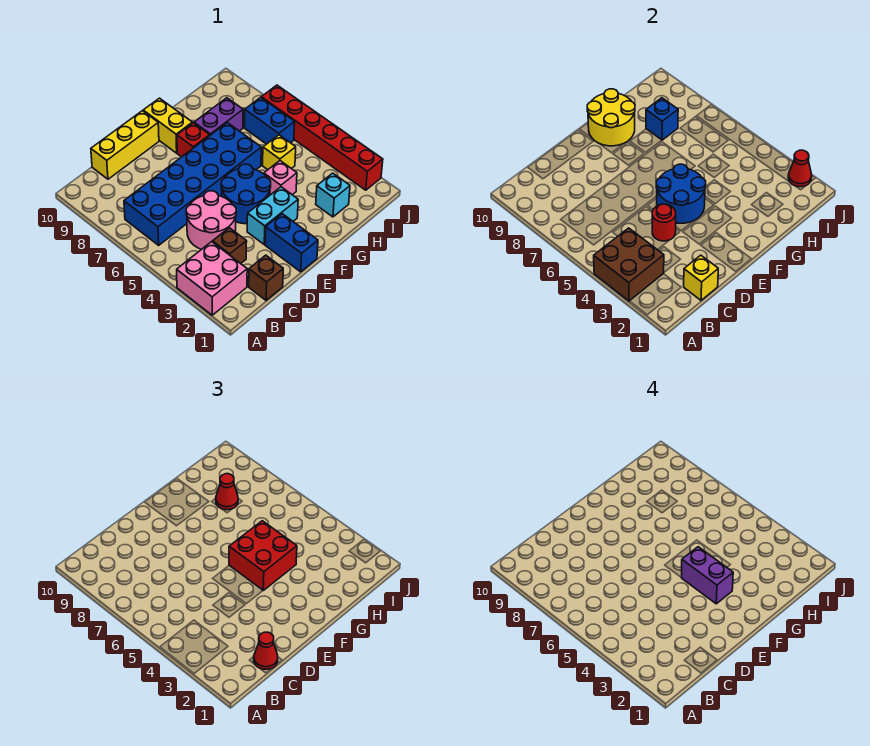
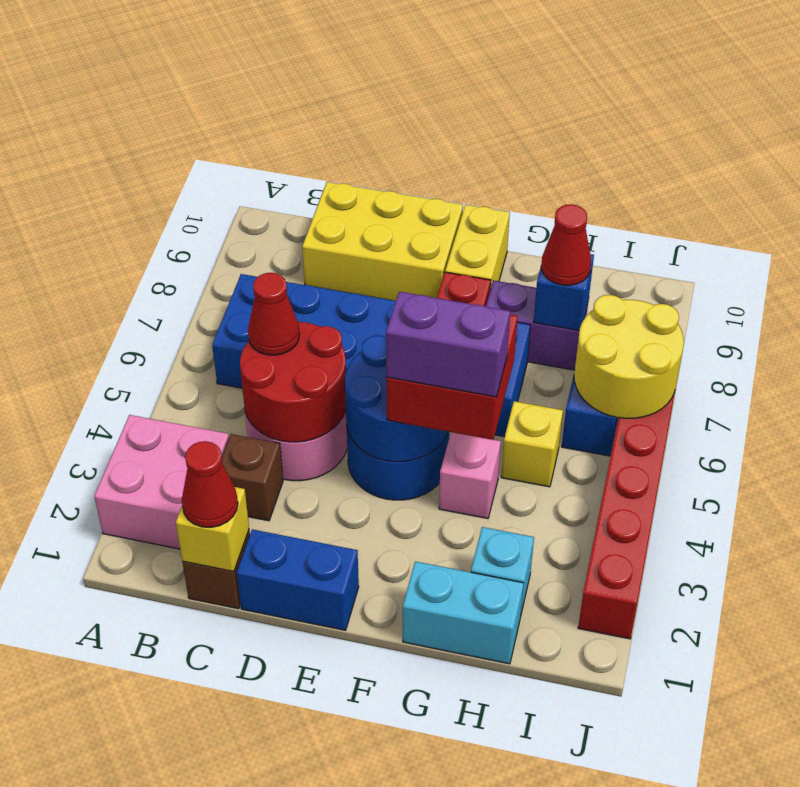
brown brick A3:B4 level 2 -> none
yellow brick C10:E10 level 1 -> yellow brick C9:E10 level 1
red round brick D4 level 2 -> red round brick C4:D5 level 2
blue brick E1:E2 level 1 -> blue brick D1:E1 level 1
cyan brick E3:F3 level 1 -> cyan brick G1:H1 level 1
purple brick F3:F4 level 4 -> purple brick F4:G4 level 4
yellow round brick F9:G10 level 2 -> yellow round brick I6:J7 level 2
red cone J2 level 2 -> red cone C5 level 3

